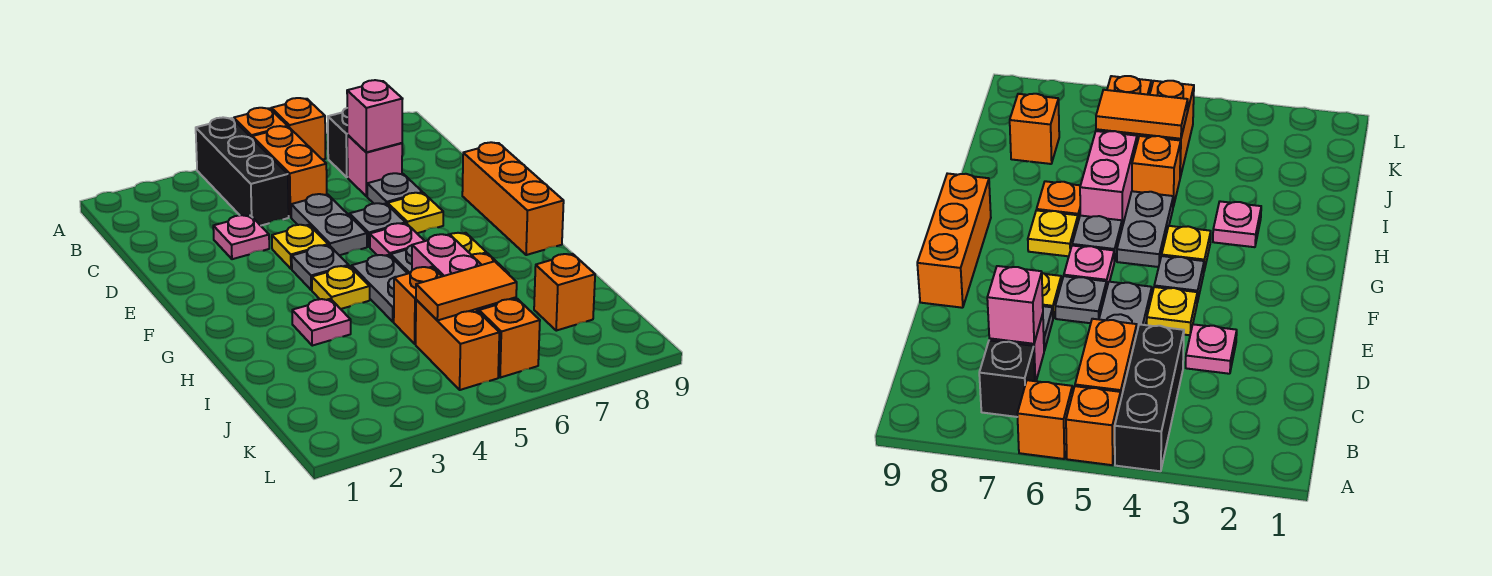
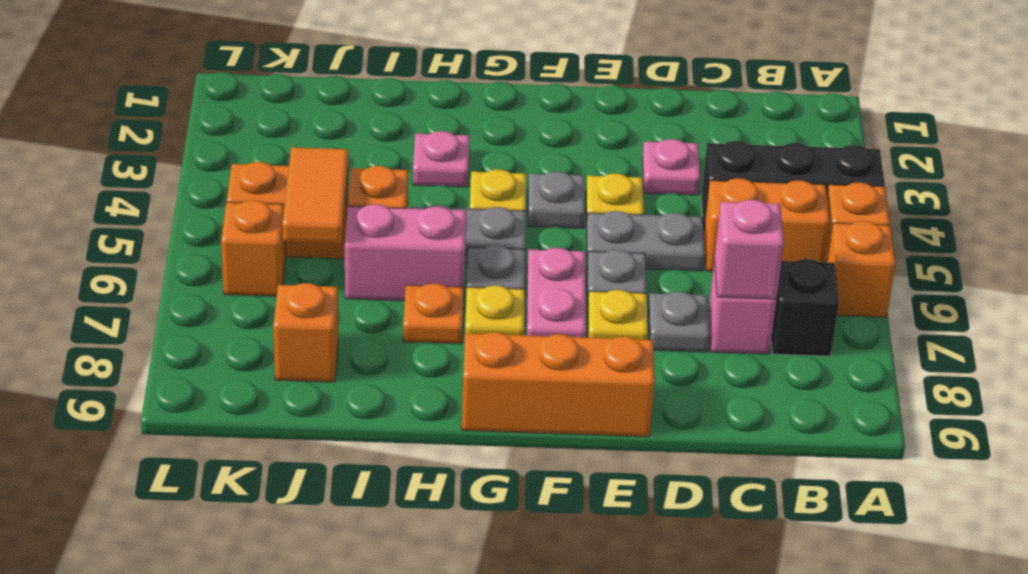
pink plate F6 level 1 -> pink plate F6:F7 level 1

